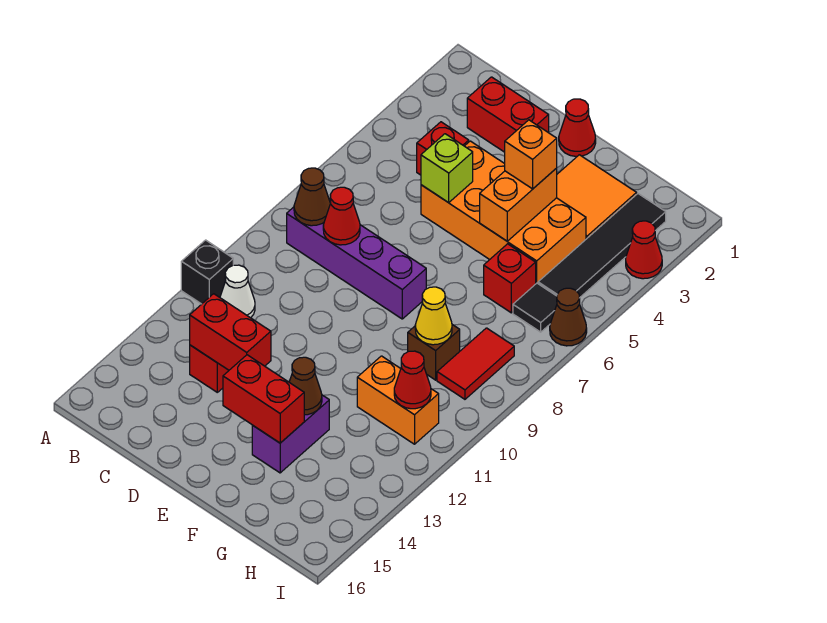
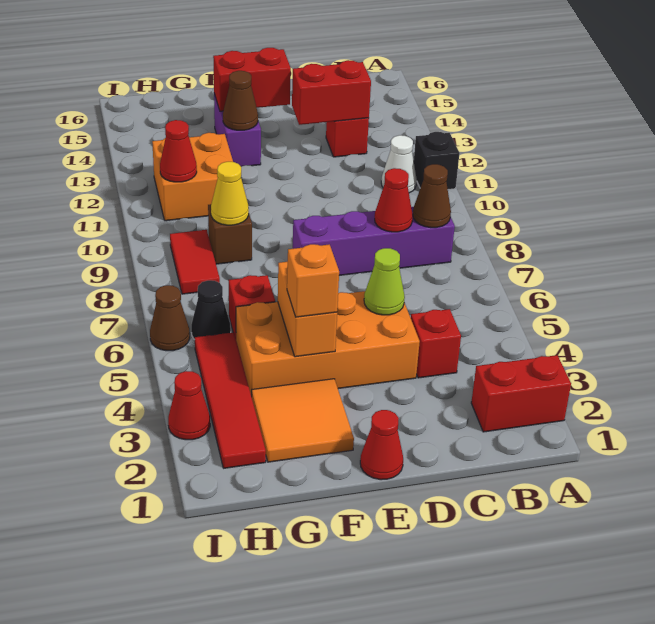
red brick C2:D2 level 1 -> red brick A2:B2 level 1
lime brick D5 level 2 -> lime cone D5 level 2
orange brick G11:H11 level 1 -> orange brick G11:H12 level 1
black tile H2:H5 level 1 -> red tile H2:H5 level 1
black tile H6 level 1 -> black cone H6 level 1

